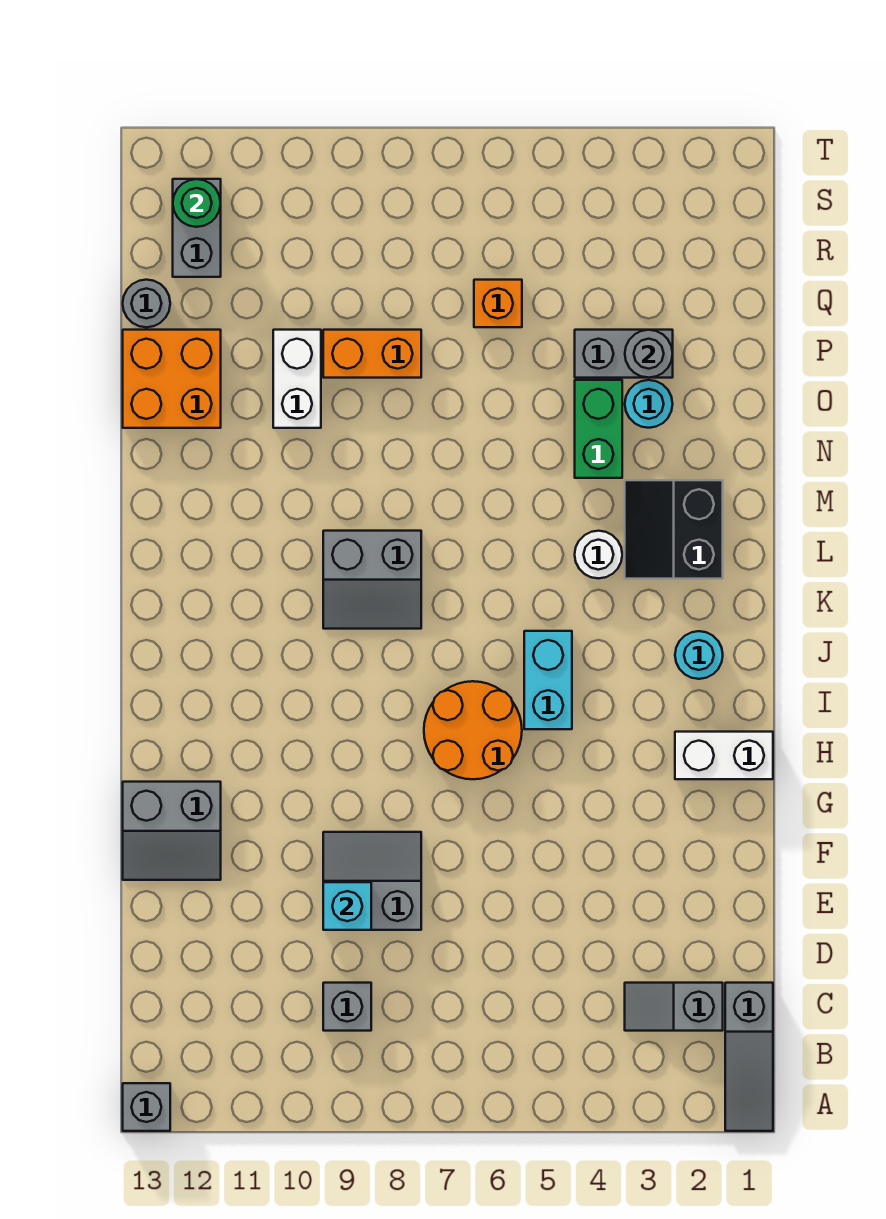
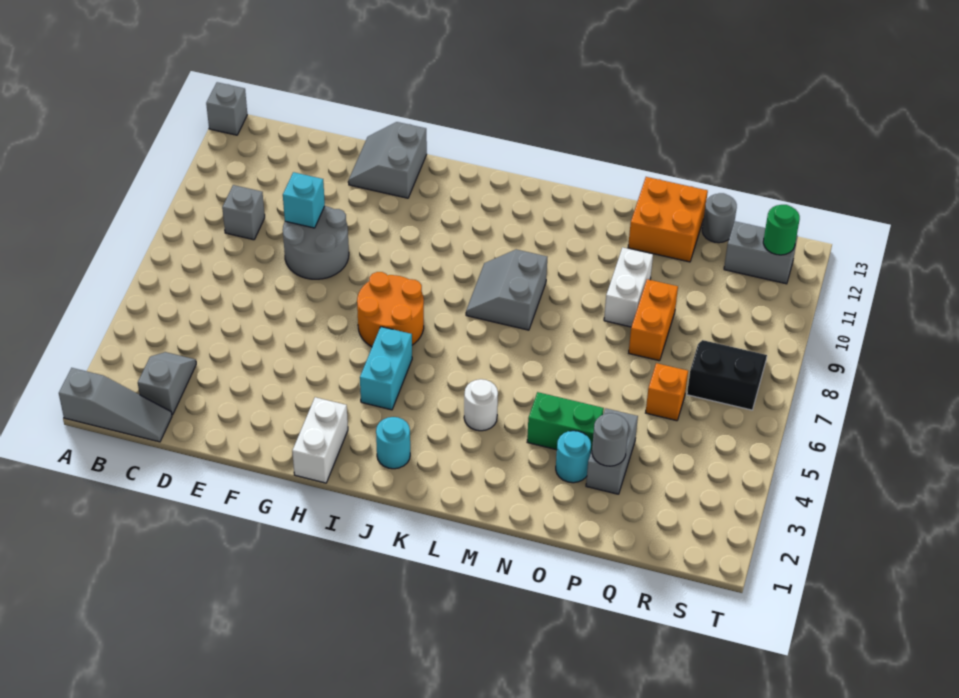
grey slope A1:C1 level 1 top C -> grey slope A1:C1 level 1 top A
grey slope E8:F9 level 1 top E -> grey round brick E8:F9 level 1
cyan brick I5:J5 level 1 -> cyan brick I4:I5 level 1
black slope L2:M3 level 1 top 2 -> black slope R7:S8 level 1 top 7
white brick O10:P10 level 1 -> white brick O9:O10 level 1

